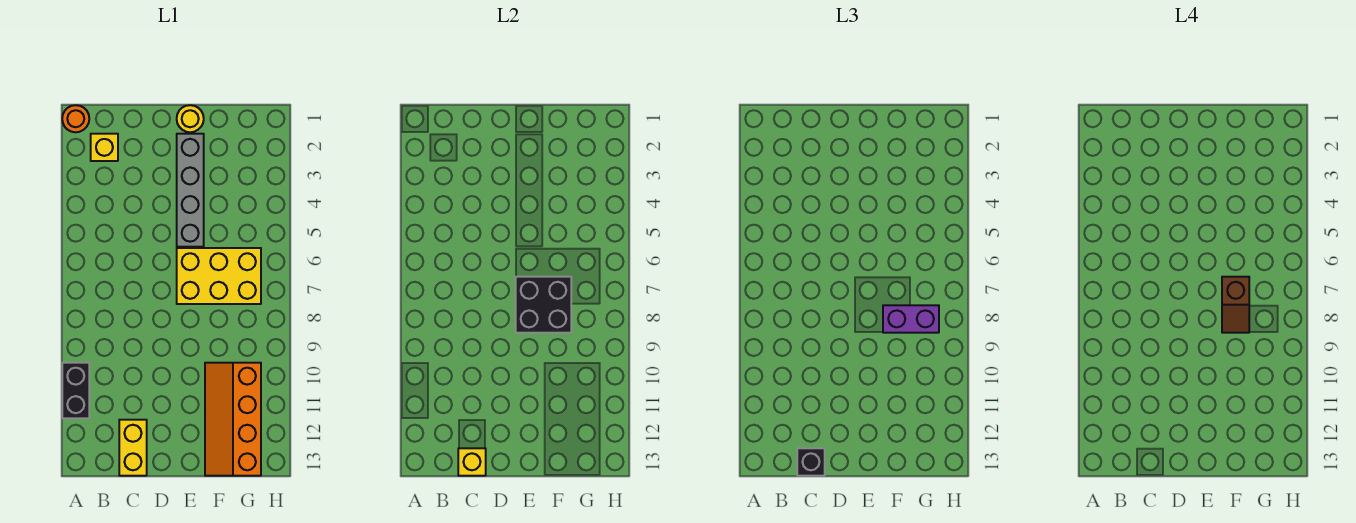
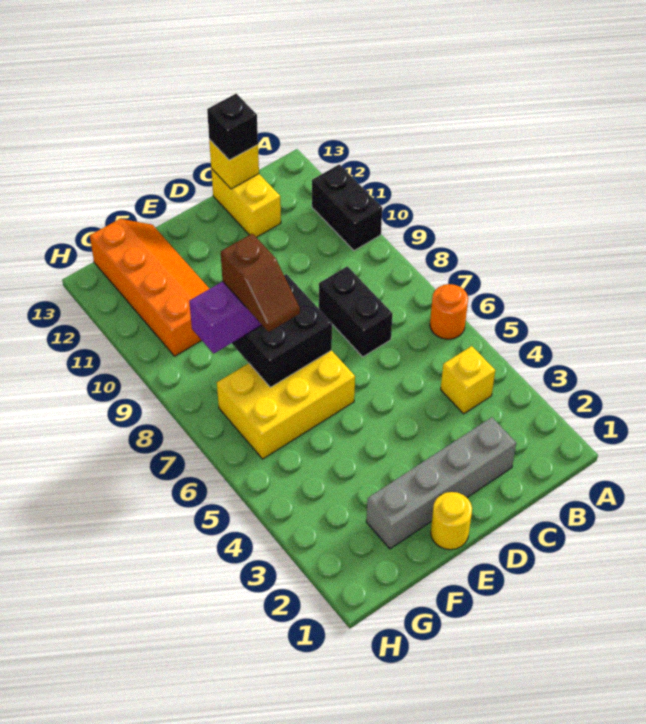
orange round brick A1 level 1 -> orange round brick A6 level 1
yellow brick B2 level 1 -> yellow brick B4 level 1
none -> black brick C7:C8 level 1
grey brick E2:E5 level 1 -> grey brick C2:F2 level 1
brown slope F7:F8 level 4 top 7 -> brown slope F7:F8 level 4 top 8

